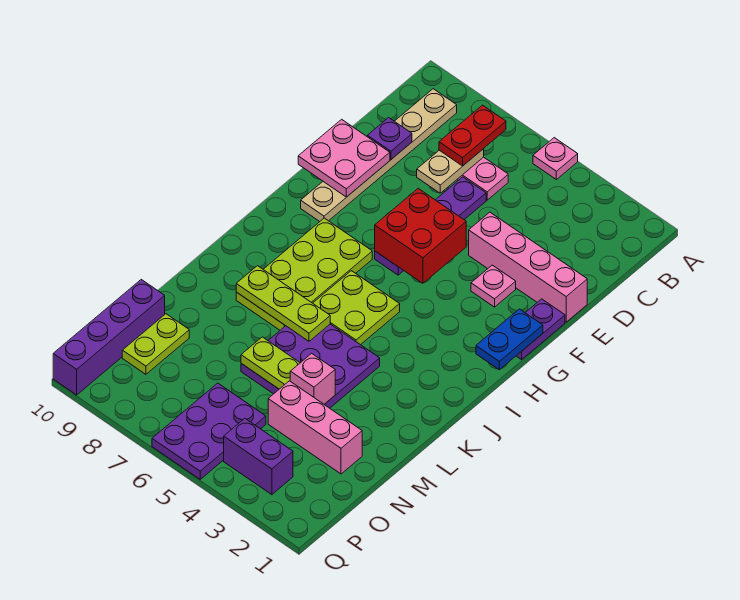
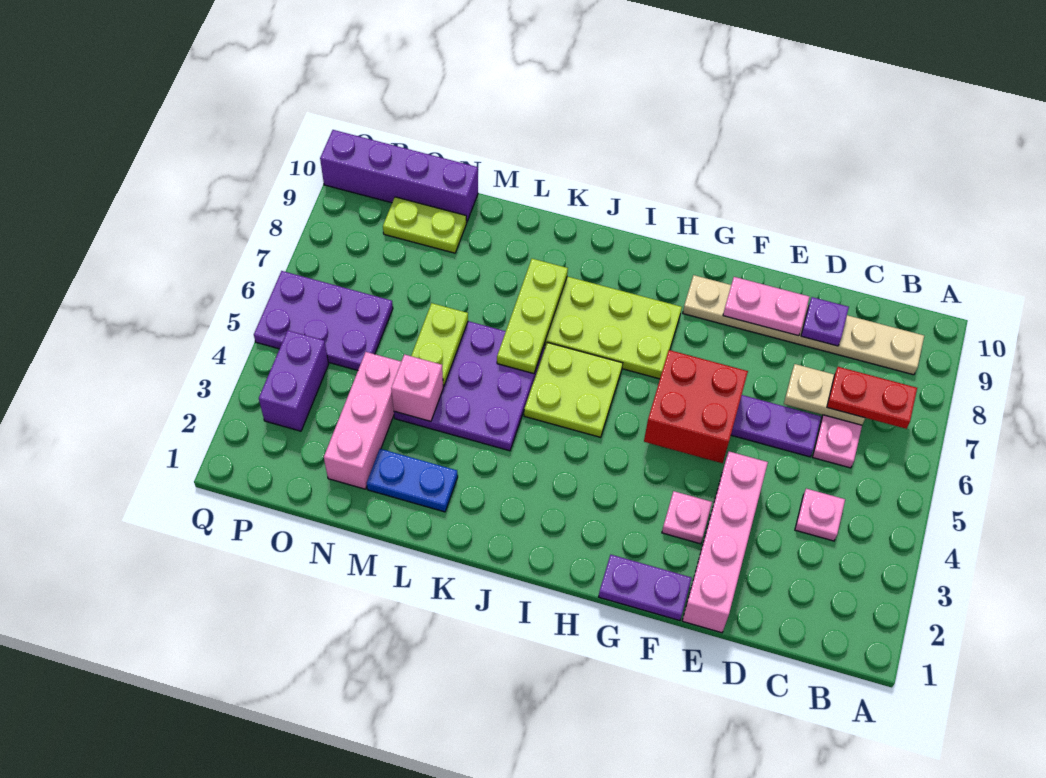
pink plate A5 level 1 -> pink plate C4 level 1
pink plate E9:F10 level 2 -> pink plate E9:F9 level 2
blue plate G1:H1 level 2 -> blue plate L2:M2 level 1

